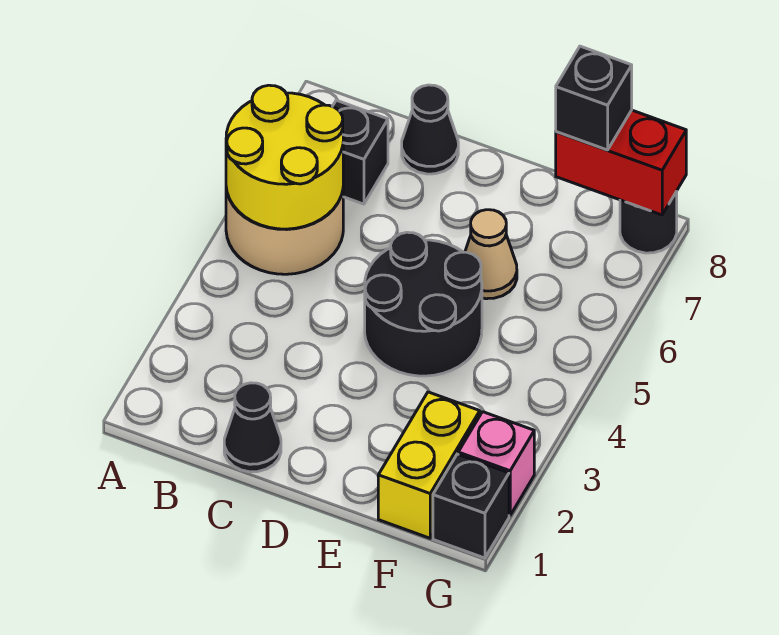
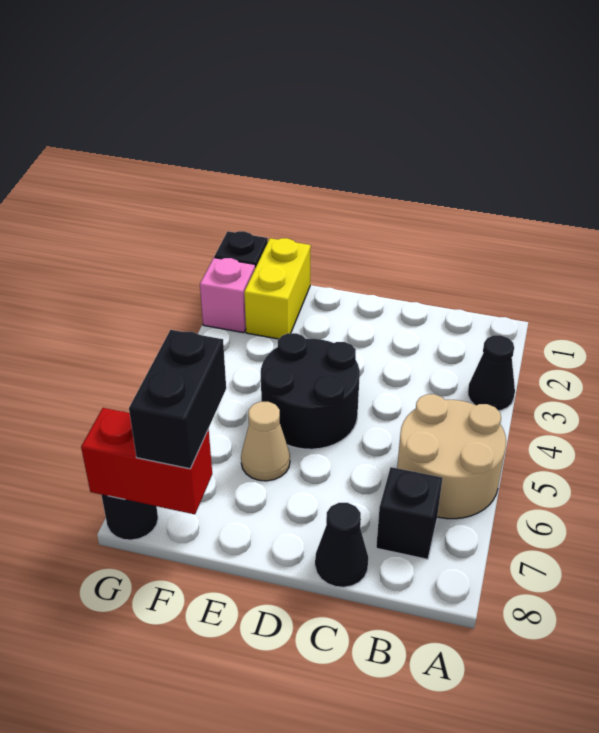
yellow round brick A5:B6 level 2 -> none
black cone C1 level 1 -> black cone A3 level 1
black brick F8 level 3 -> black brick F7:F8 level 3

